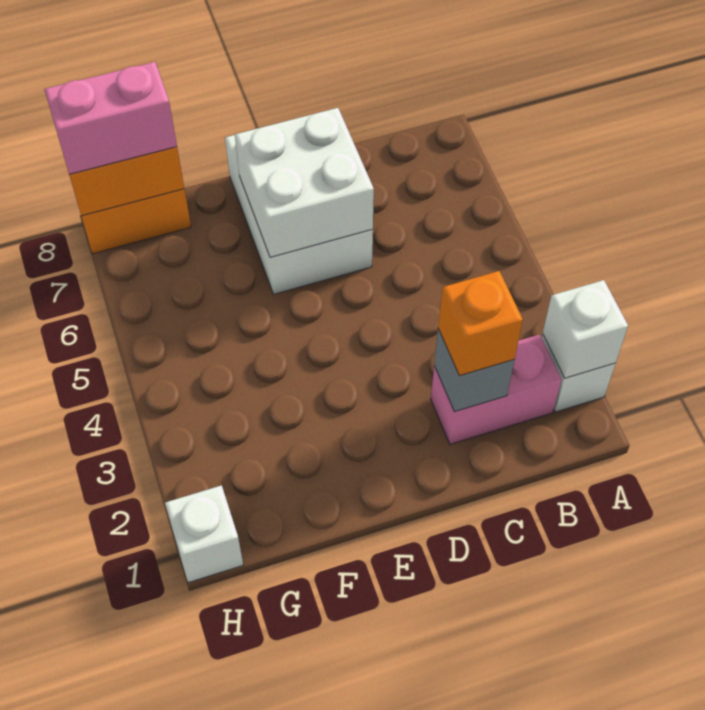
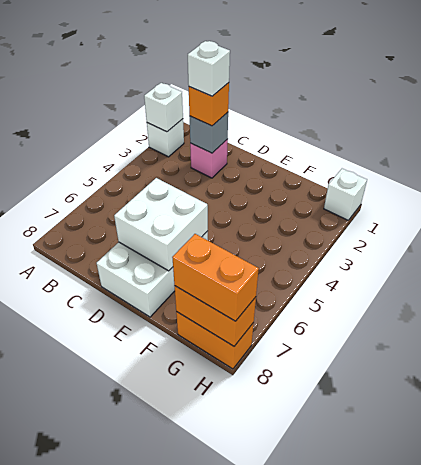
pink brick B2:C2 level 1 -> pink brick C2 level 1
none -> white brick C2 level 4
pink brick G8:H8 level 3 -> orange brick G8:H8 level 3

